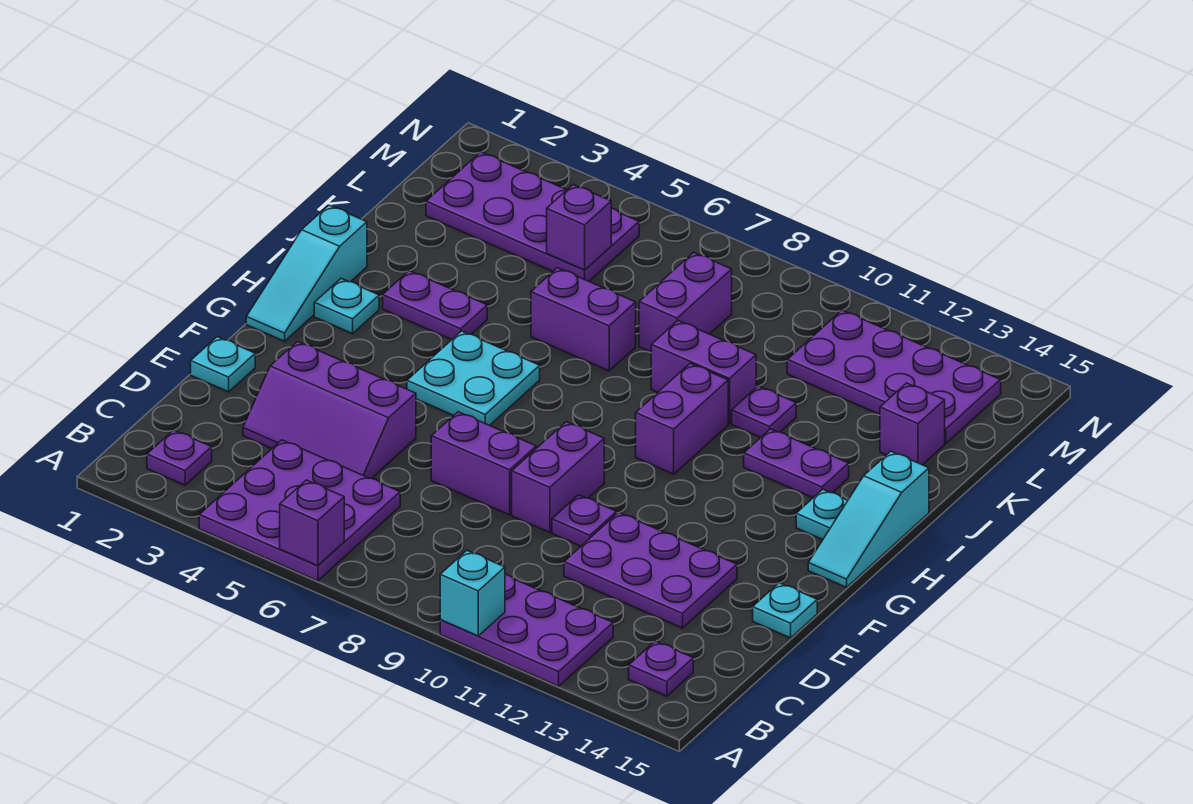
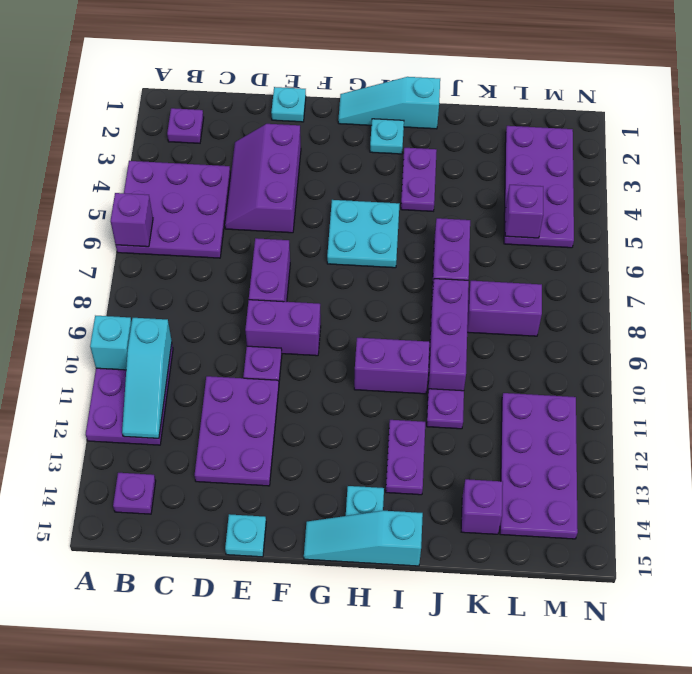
none -> cyan slope B10:B12 level 2 top 10
purple brick J9:J10 level 1 -> purple brick J8:J10 level 1

